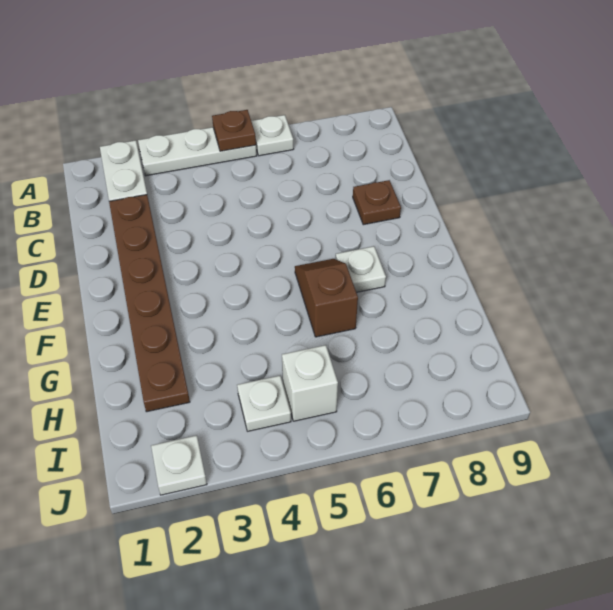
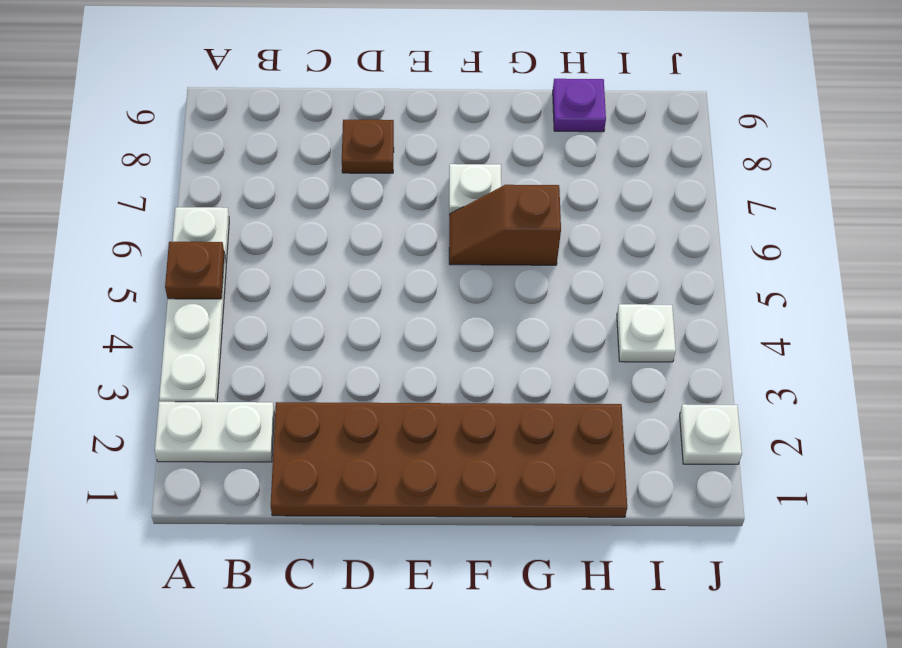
brown plate C2:H2 level 1 -> brown plate C1:H2 level 1
none -> purple plate H9 level 1
white brick I5 level 1 -> none

